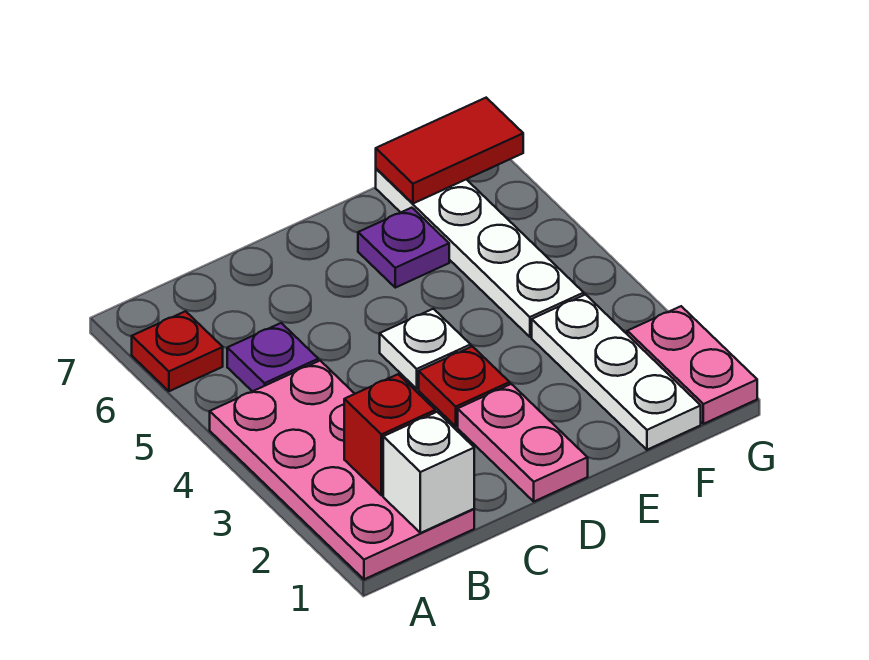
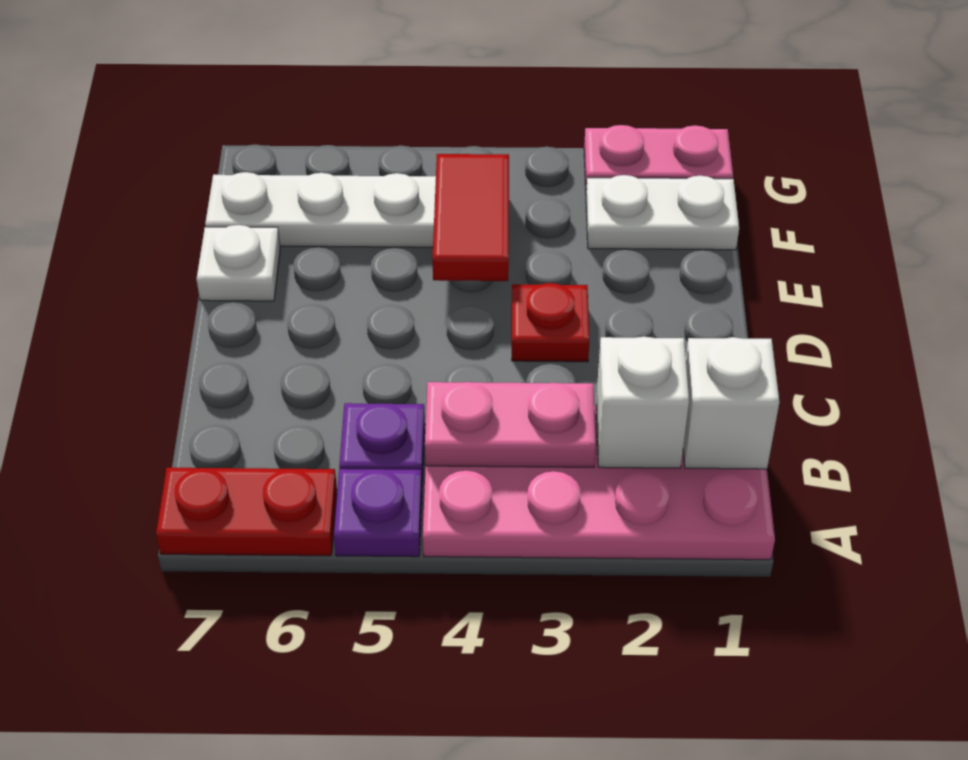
red plate A6 level 1 -> red plate A6:A7 level 1
red brick B2 level 2 -> white brick B2 level 2
pink plate D1:D2 level 1 -> pink plate B3:B4 level 2
white plate D4 level 1 -> white plate E7 level 1
purple plate E6 level 1 -> purple plate A5 level 1
white plate F1:F3 level 1 -> white plate F1:F2 level 1
red tile F7:G7 level 2 -> red tile E4:F4 level 2

